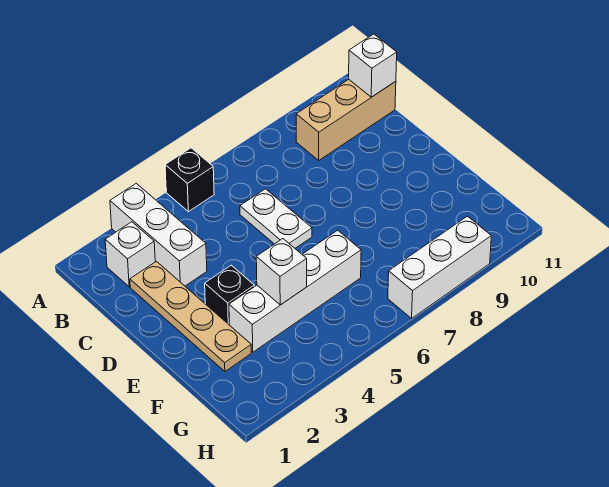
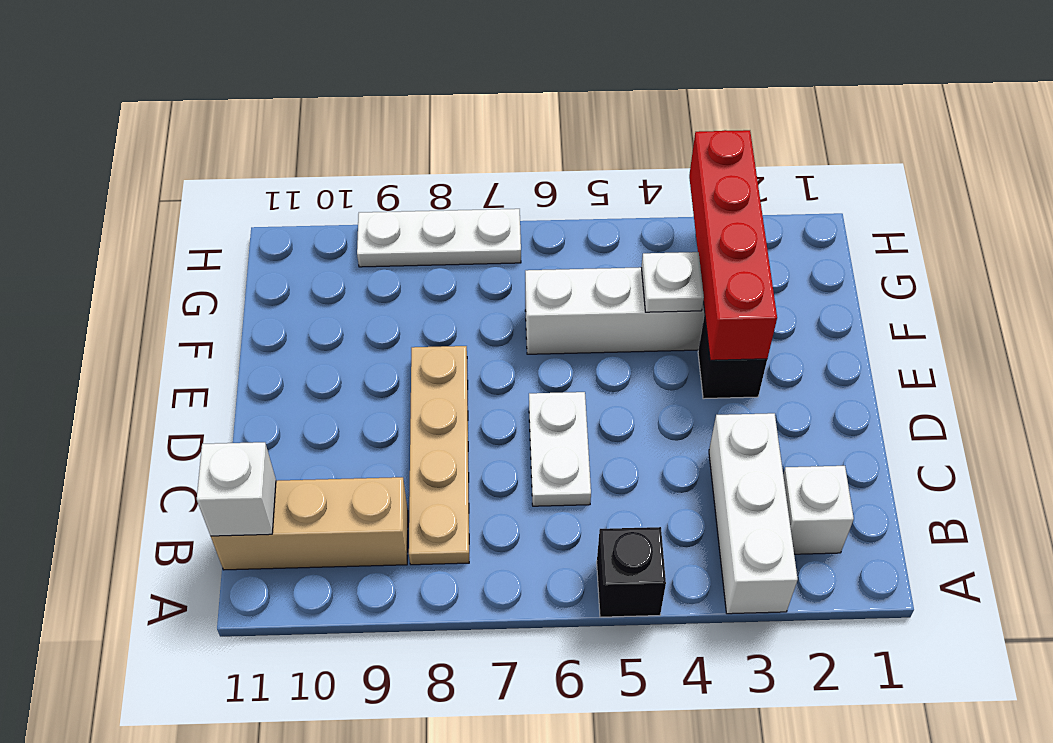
tan plate C2:F2 level 1 -> tan plate B8:E8 level 1
none -> red brick E3:H3 level 2
white brick F4 level 2 -> white plate F4 level 2
white brick H7:H9 level 1 -> white plate H7:H9 level 1

